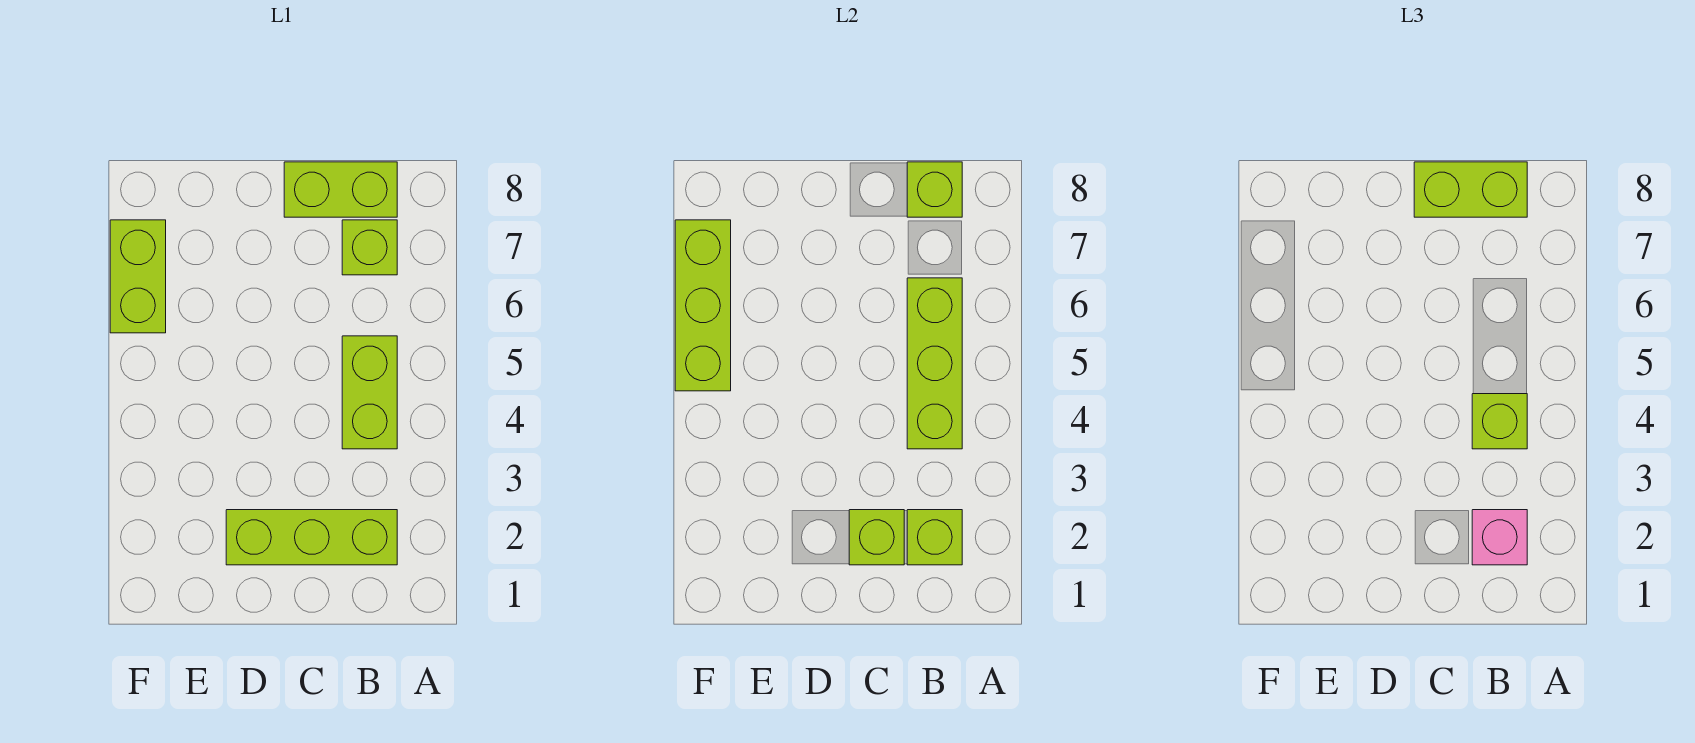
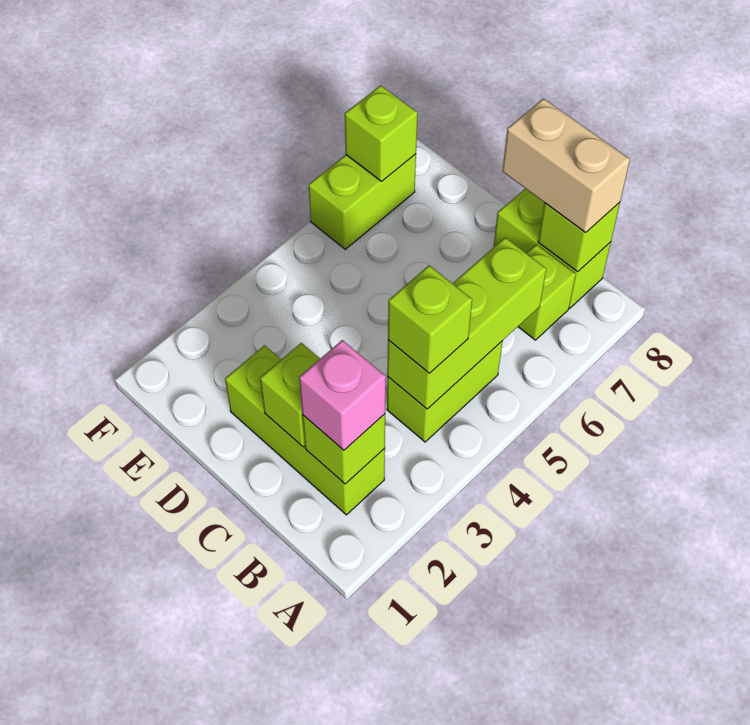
lime brick B8:C8 level 3 -> tan brick B8:C8 level 3
lime brick F5:F7 level 2 -> lime brick F7 level 2

